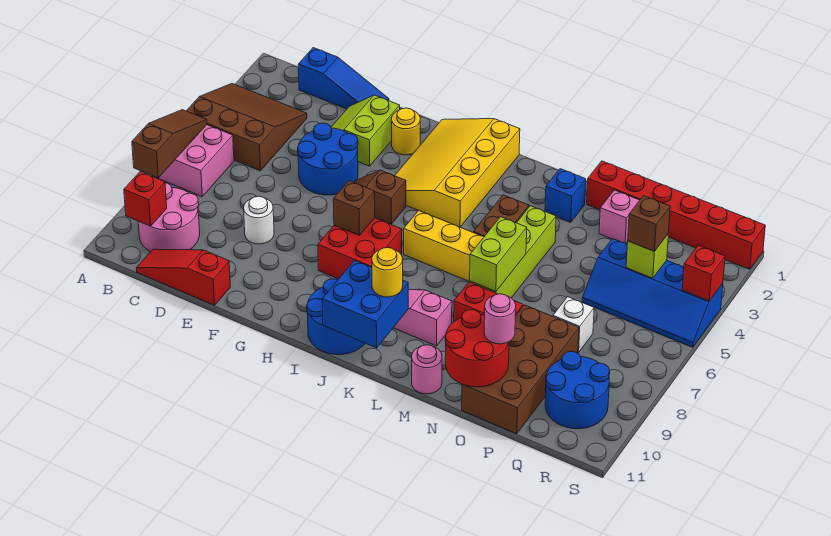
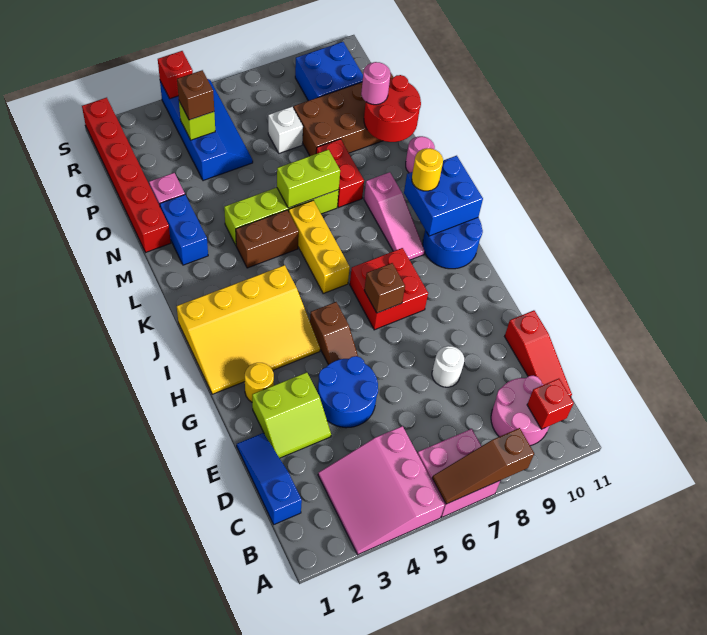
brown slope A3:C5 level 1 top 5 -> pink slope A3:C5 level 1 top 5
blue brick M2 level 1 -> blue brick M2:N2 level 1
blue round brick Q9:R10 level 1 -> blue brick Q9:R10 level 1

